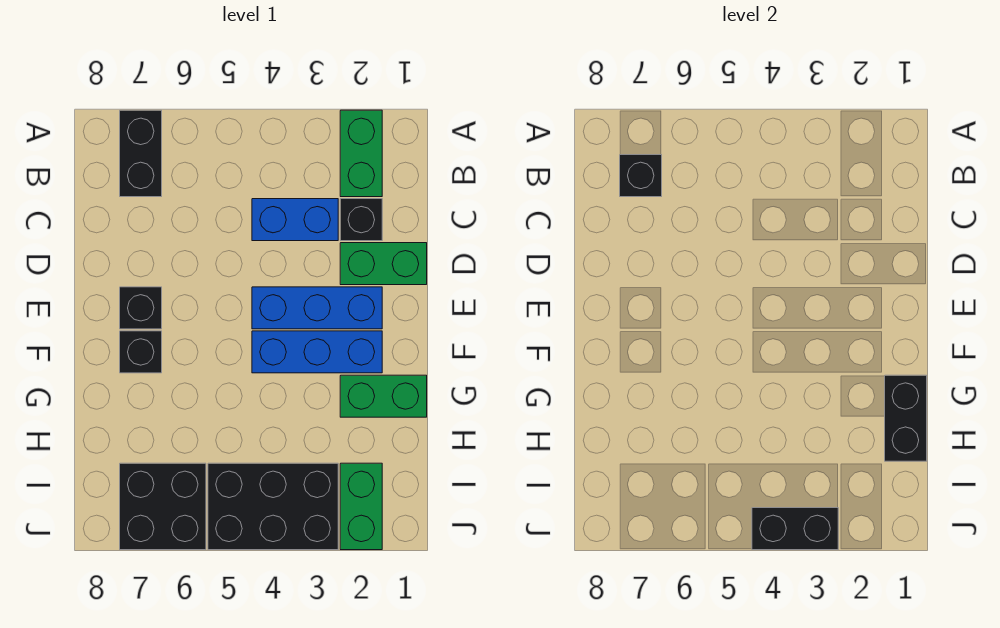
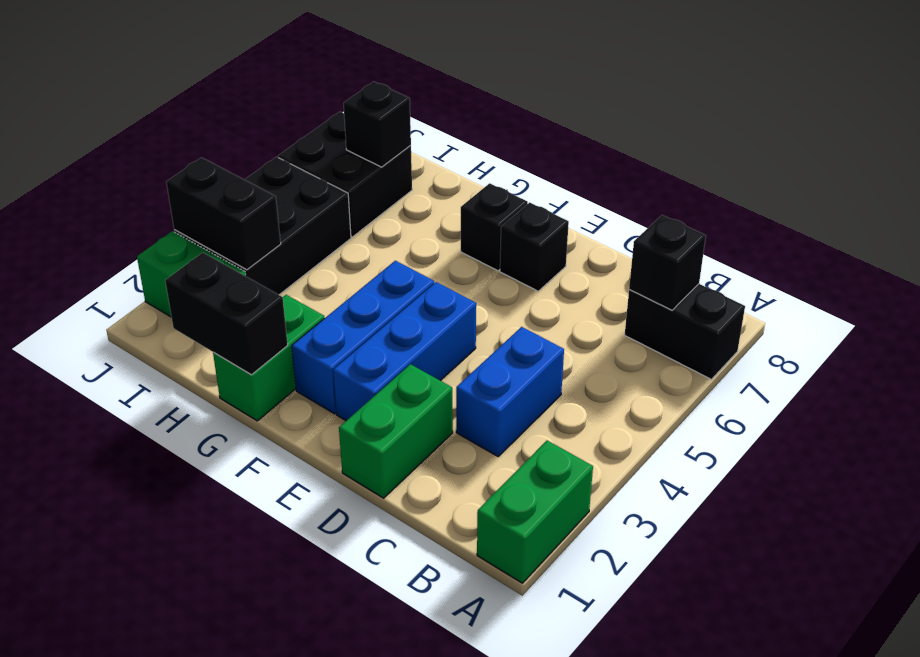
green brick A2:B2 level 1 -> green brick A1:A2 level 1
black brick C2 level 1 -> black brick I7 level 2
black brick J3:J4 level 2 -> black brick I3:J3 level 2

